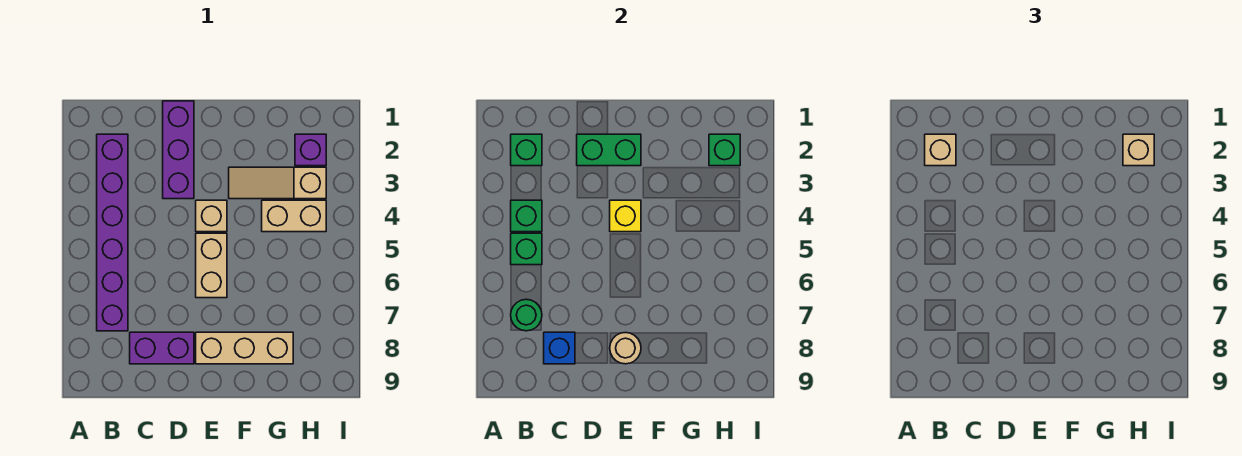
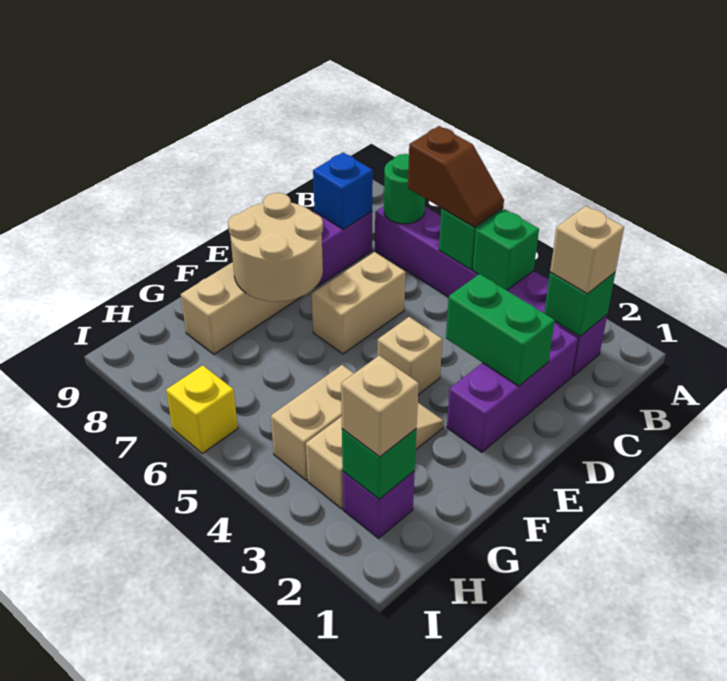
none -> brown slope B5:B6 level 3 top 6
purple brick D1:D3 level 1 -> purple brick C2:E2 level 1
green brick D2:E2 level 2 -> green brick D2:D3 level 2
yellow brick E4 level 2 -> yellow brick I6 level 1
tan brick E5:E6 level 1 -> tan brick D6:E6 level 1
tan round brick E8 level 2 -> tan round brick E7:F8 level 2

